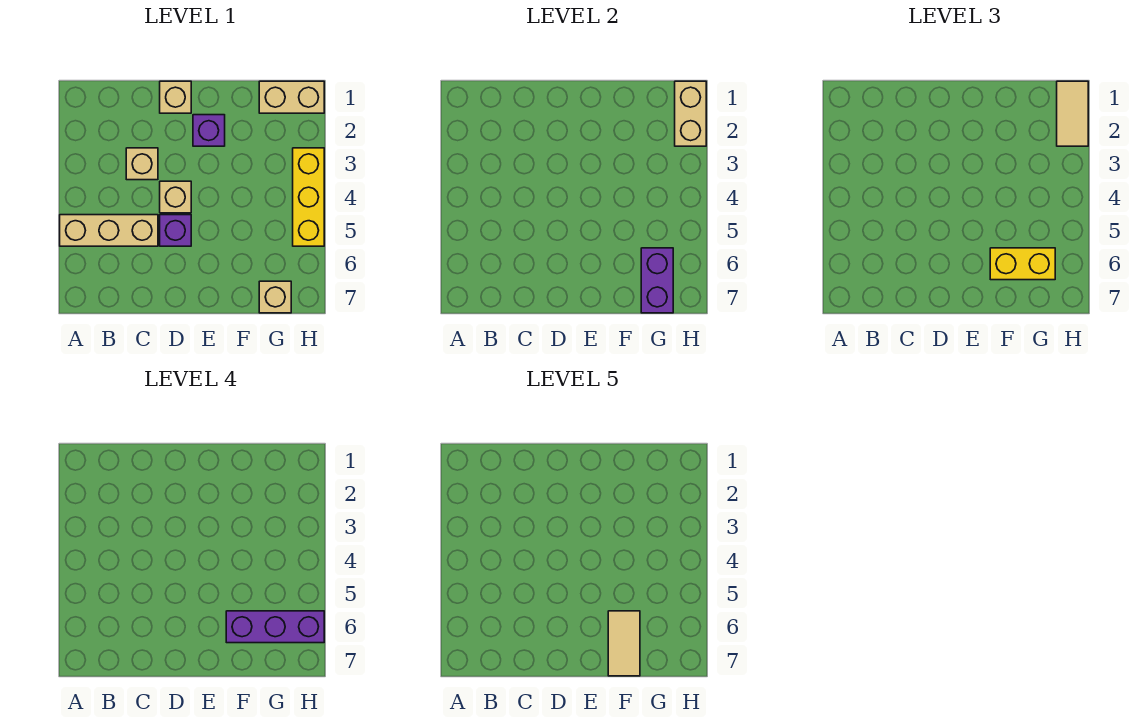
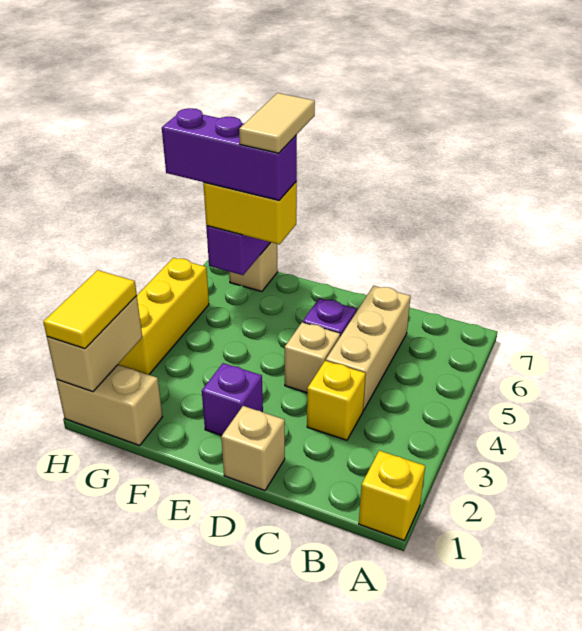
none -> yellow brick A1 level 1
tan brick A5:C5 level 1 -> tan brick C4:C6 level 1
tan brick C3 level 1 -> yellow brick C3 level 1
tan tile H1:H2 level 3 -> yellow tile H1:H2 level 3

